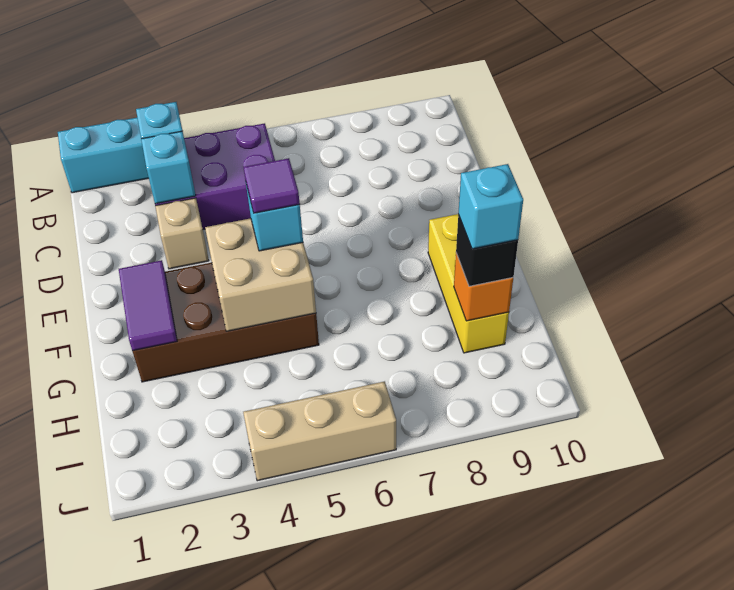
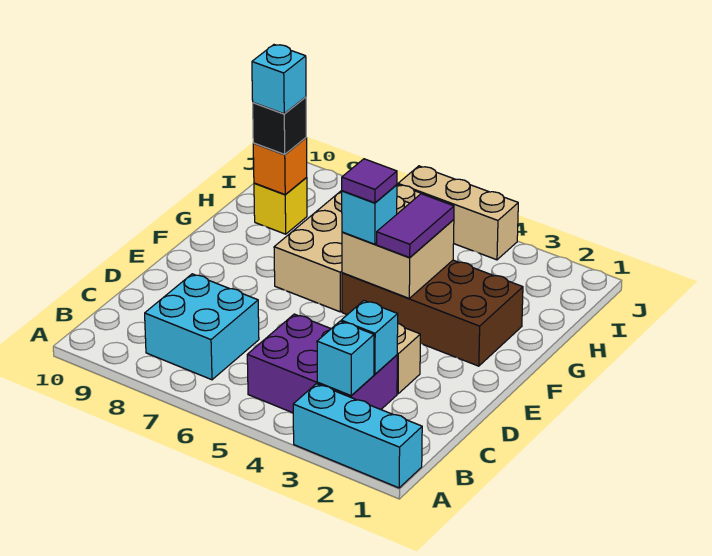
none -> cyan brick B7:C8 level 1
purple tile F2:G2 level 2 -> purple tile F4:G4 level 3
none -> tan brick F6:I7 level 1
yellow brick F9:H9 level 1 -> yellow brick H9 level 1

